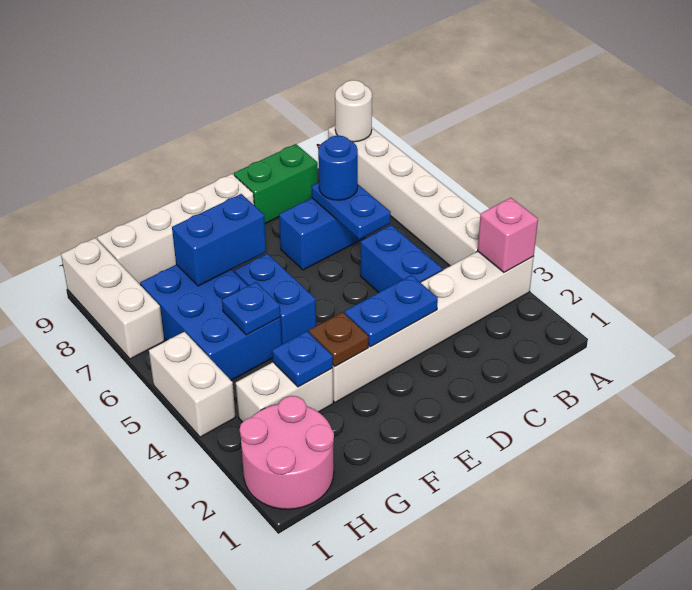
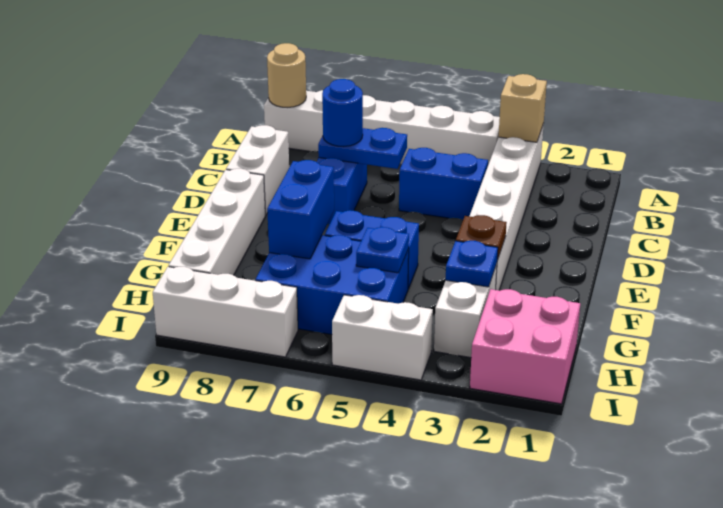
pink brick A3 level 2 -> tan brick A3 level 2
white round brick A9 level 2 -> tan round brick A9 level 2
green brick C9:D9 level 1 -> white brick C9:D9 level 1
blue plate D3:E3 level 2 -> none
pink round brick H1:I2 level 1 -> pink brick H1:I2 level 1

